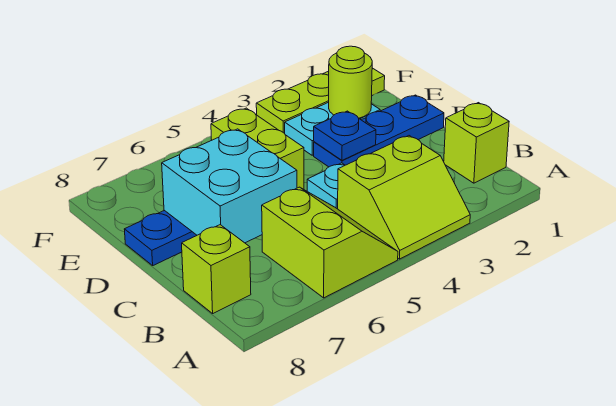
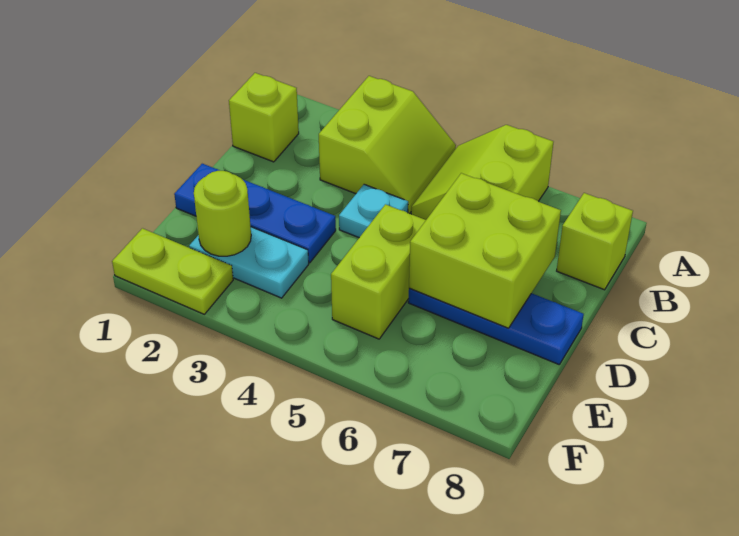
lime slope A3:B4 level 1 top B -> lime slope A3:B4 level 1 top 3
cyan brick C6:D7 level 2 -> lime brick C6:D7 level 2
blue plate D3 level 2 -> none
lime plate F1:F3 level 1 -> lime plate F1:F2 level 1

